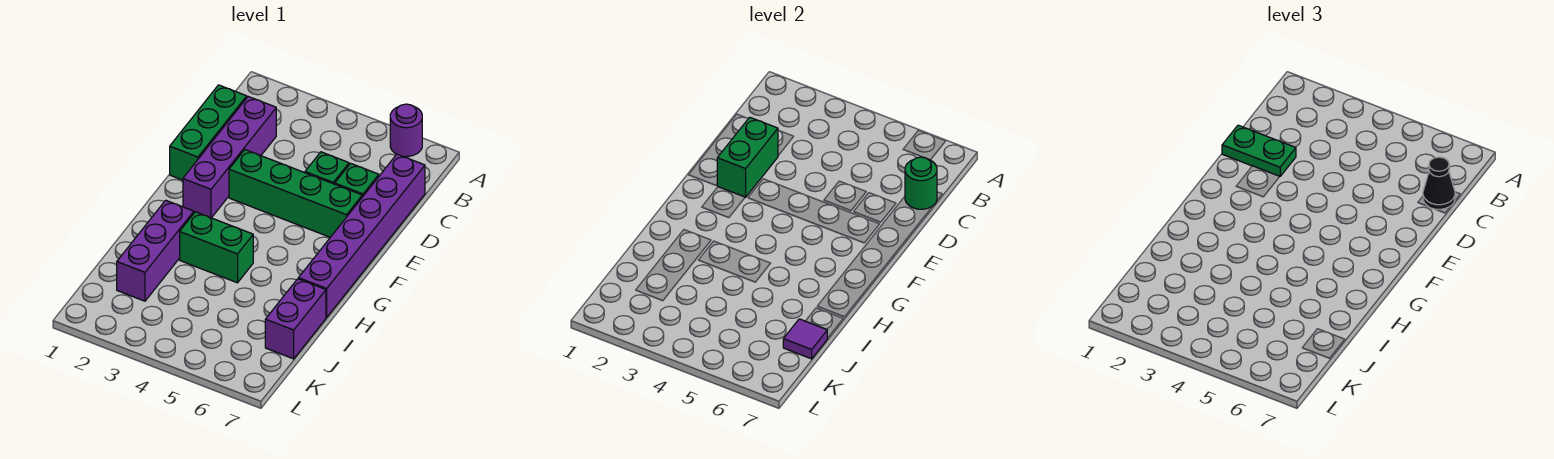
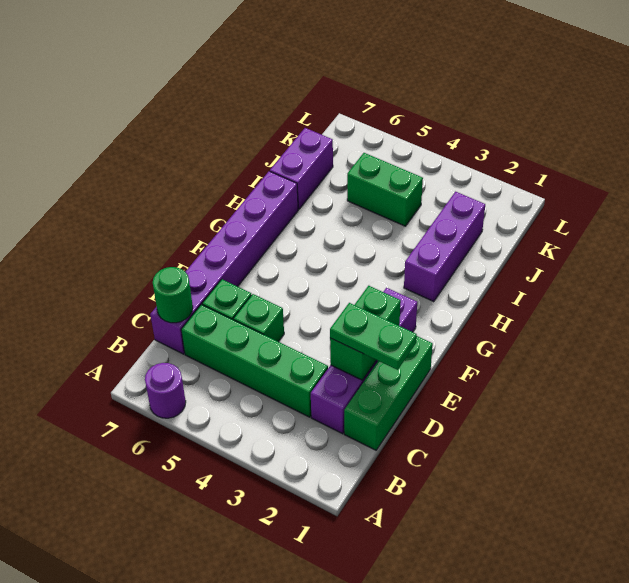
black cone C7 level 3 -> none
green brick E3:E6 level 1 -> green brick C3:C6 level 1
green brick H3:H4 level 1 -> green brick J4:J5 level 1
purple tile J7 level 2 -> none

